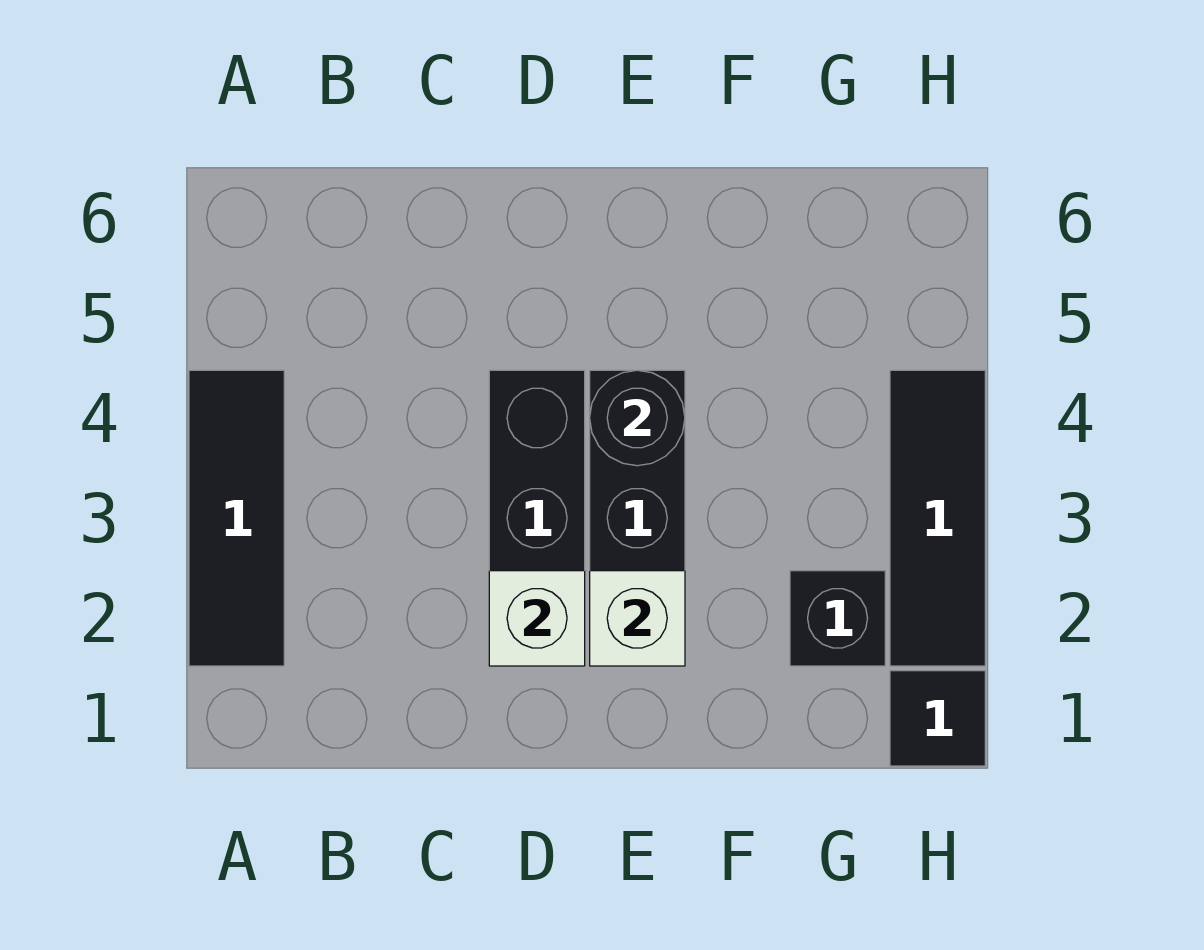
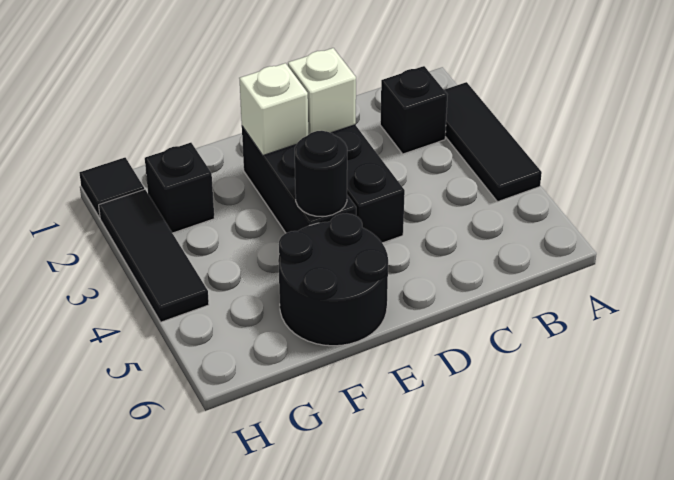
none -> black brick B2 level 1
none -> black round brick E5:F6 level 1

